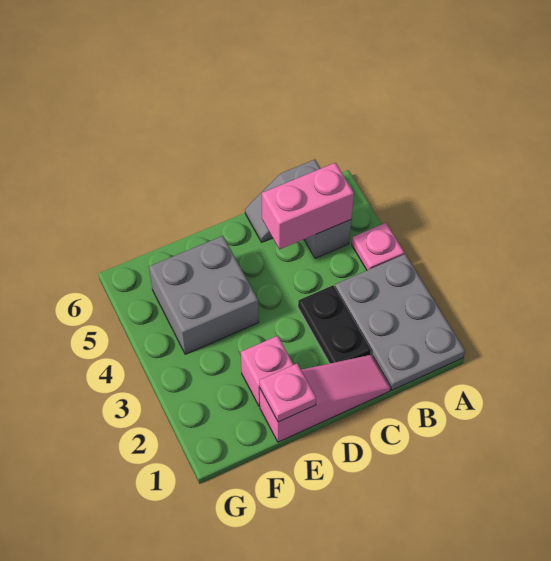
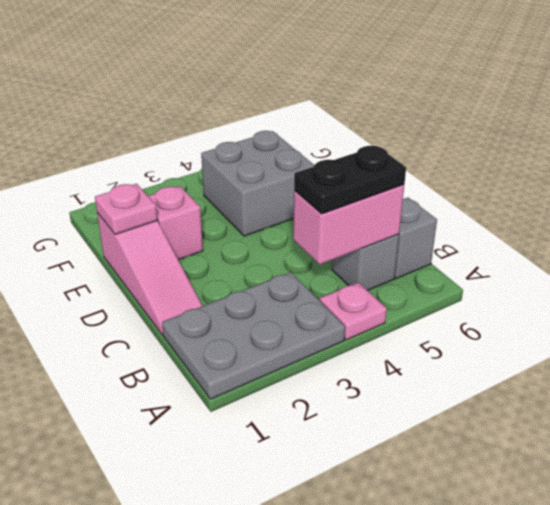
pink brick B5:C5 level 2 -> pink brick B4:B5 level 2
black plate C2:C3 level 1 -> black plate B4:B5 level 3

